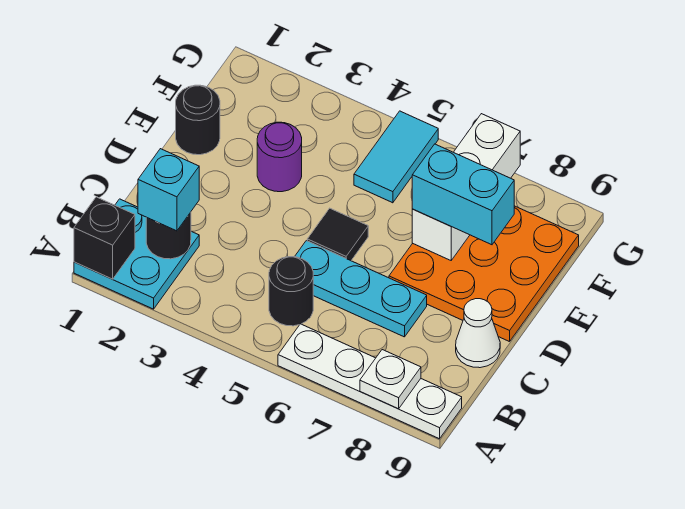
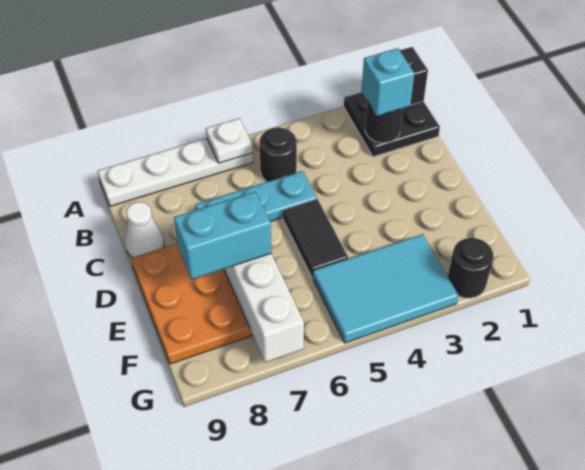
cyan plate A1:B2 level 1 -> black plate A1:B2 level 1
white plate A8 level 2 -> white plate A6 level 2
black tile D5 level 1 -> black tile D5:E5 level 1
black round brick E1 level 1 -> black round brick G2 level 1
purple round brick E3 level 1 -> none
cyan tile F5:G5 level 1 -> cyan tile F3:G5 level 1

